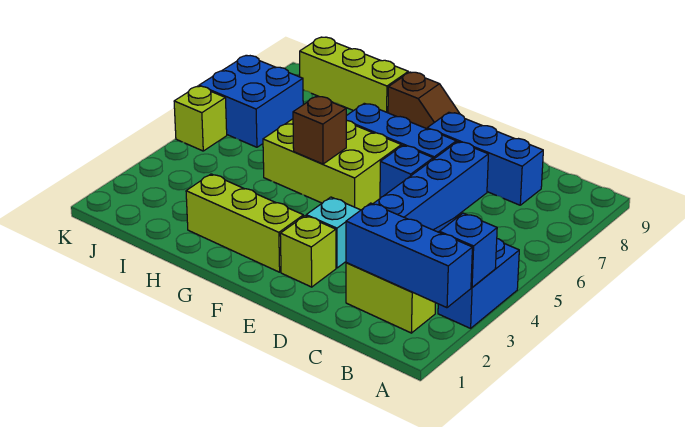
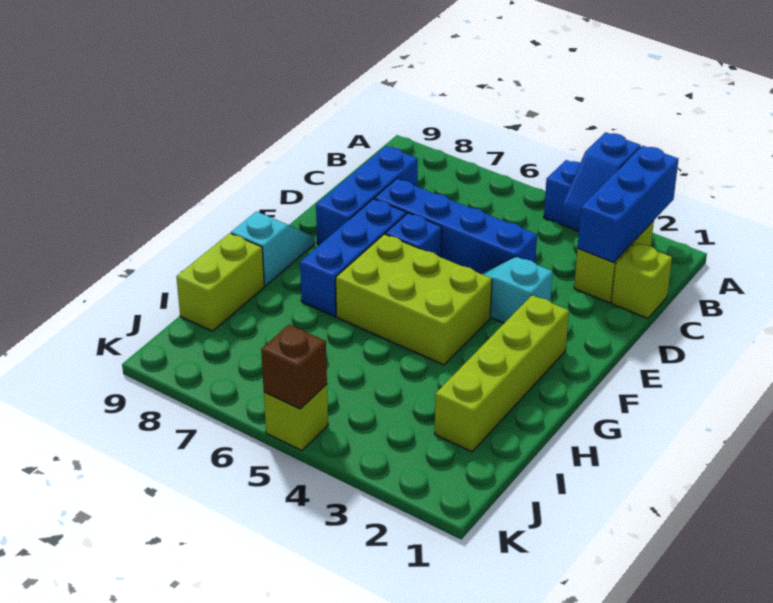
lime brick E2 level 1 -> lime brick C1 level 1
lime brick F2:H2 level 1 -> lime brick F2:I2 level 1
lime brick F5:H6 level 1 -> lime brick F4:G6 level 1
brown slope F9:G9 level 1 top G -> cyan slope F9:G9 level 1 top G
brown brick G5 level 2 -> brown brick K5 level 2
lime brick H9:J9 level 1 -> lime brick H9:I9 level 1
blue brick J6:K7 level 1 -> none

